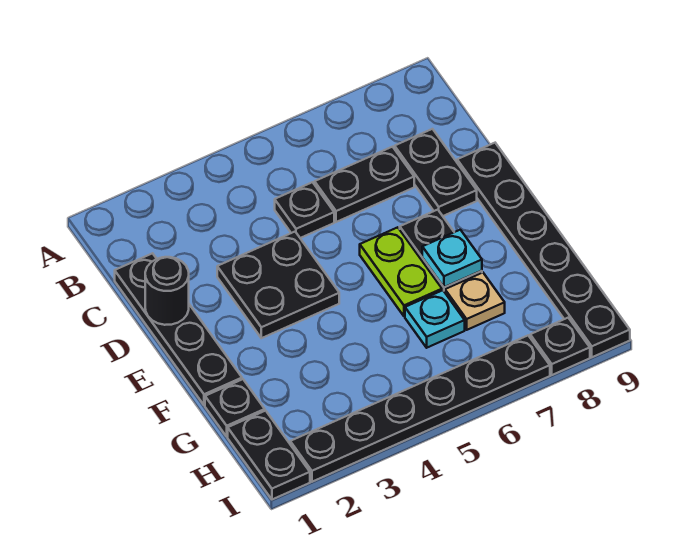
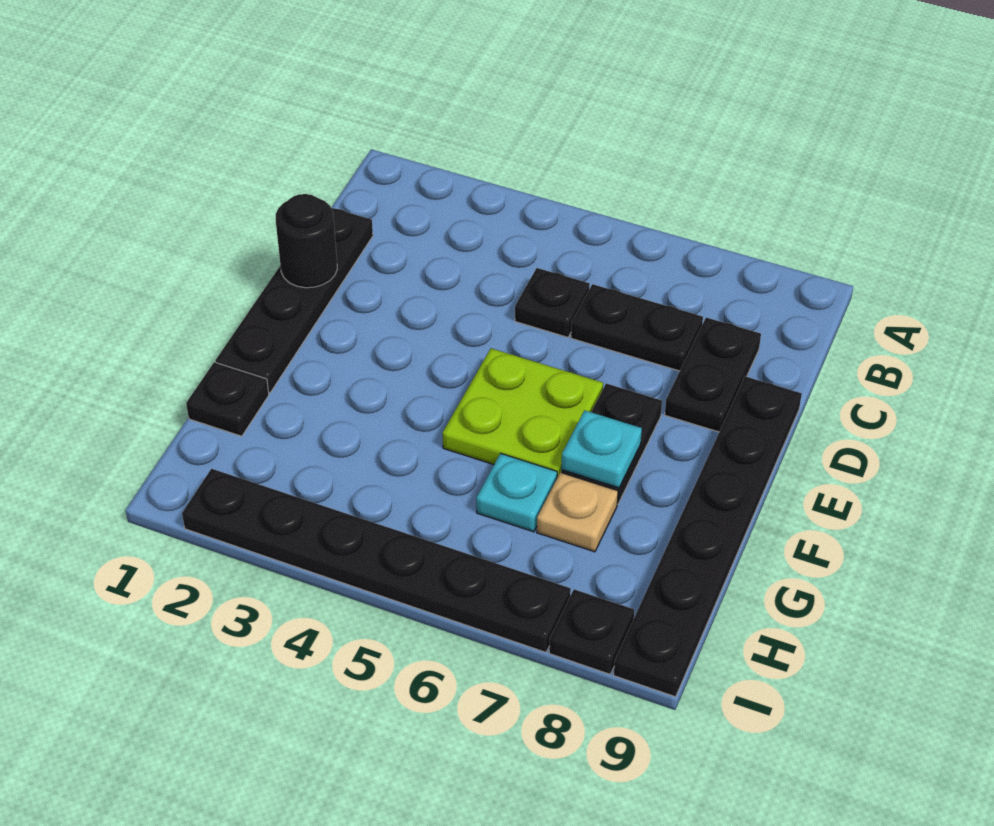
black plate D3:E4 level 1 -> none
lime plate E6:F6 level 1 -> lime plate E5:F6 level 1
black plate H1:I1 level 1 -> none

